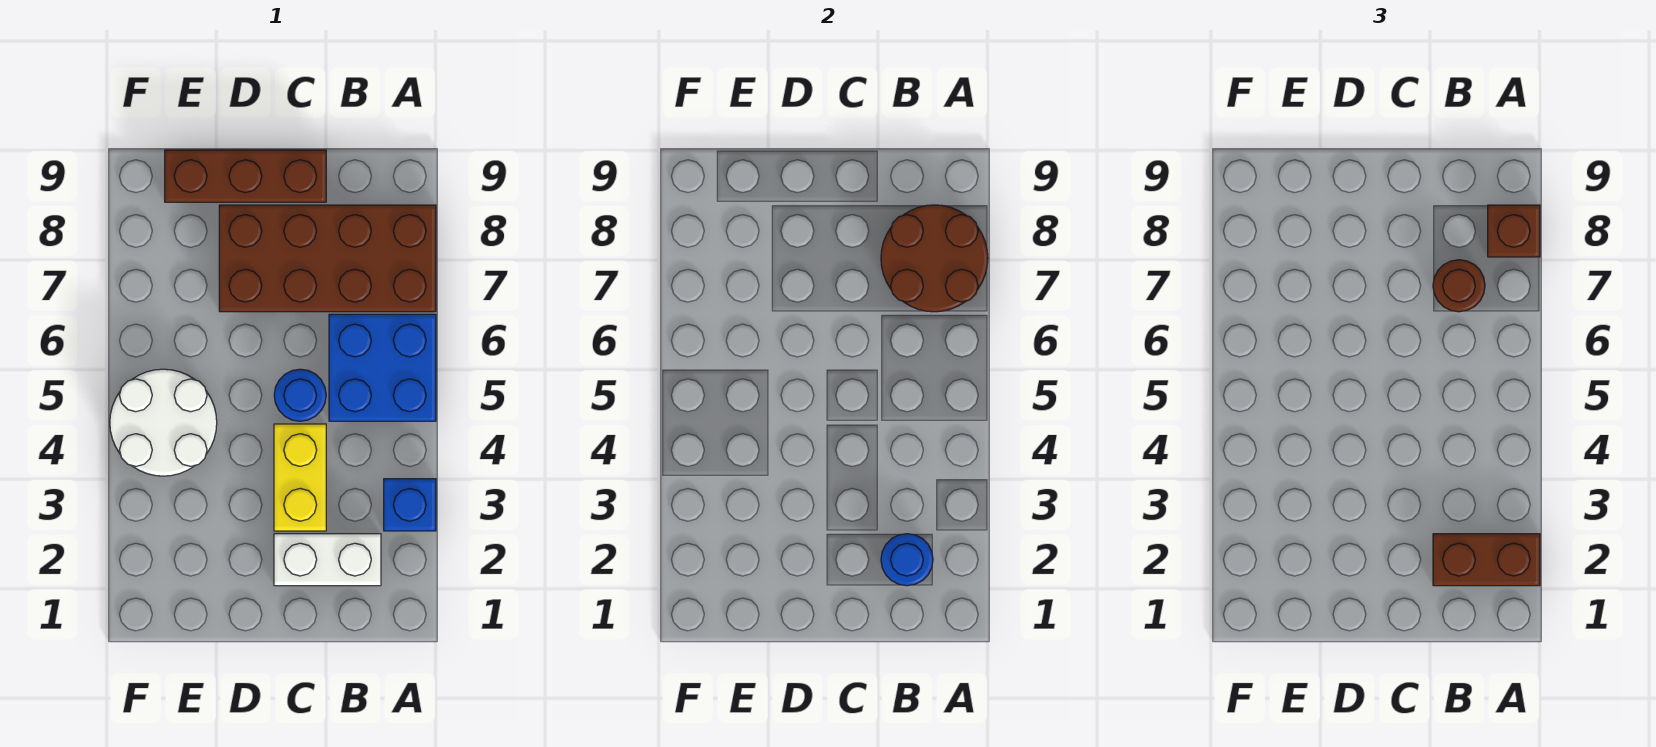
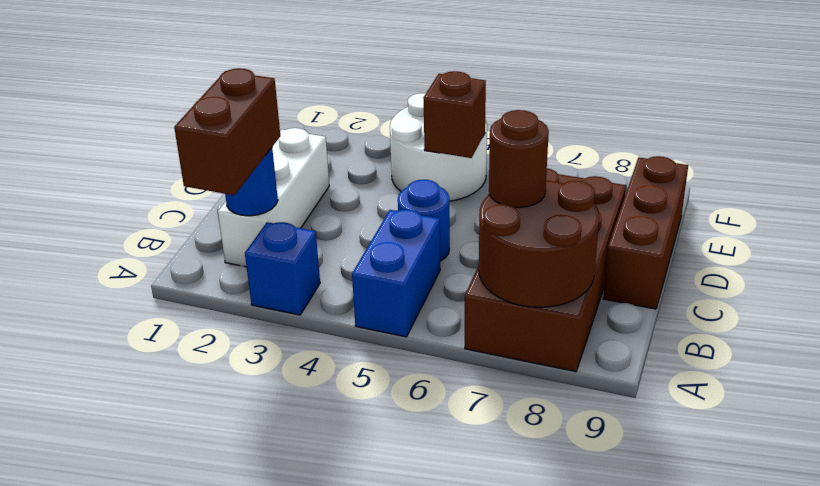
blue brick A5:B6 level 1 -> blue brick A5:B5 level 1
brown brick A8 level 3 -> brown brick E5 level 2
white brick B2:C2 level 1 -> white brick B2:D2 level 1
yellow brick C3:C4 level 1 -> none

